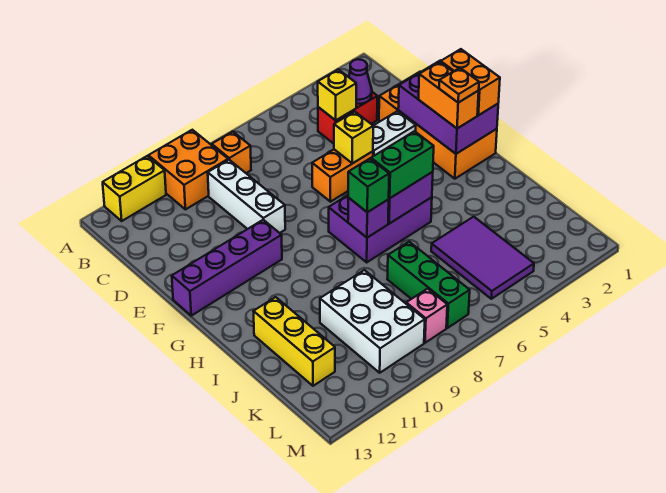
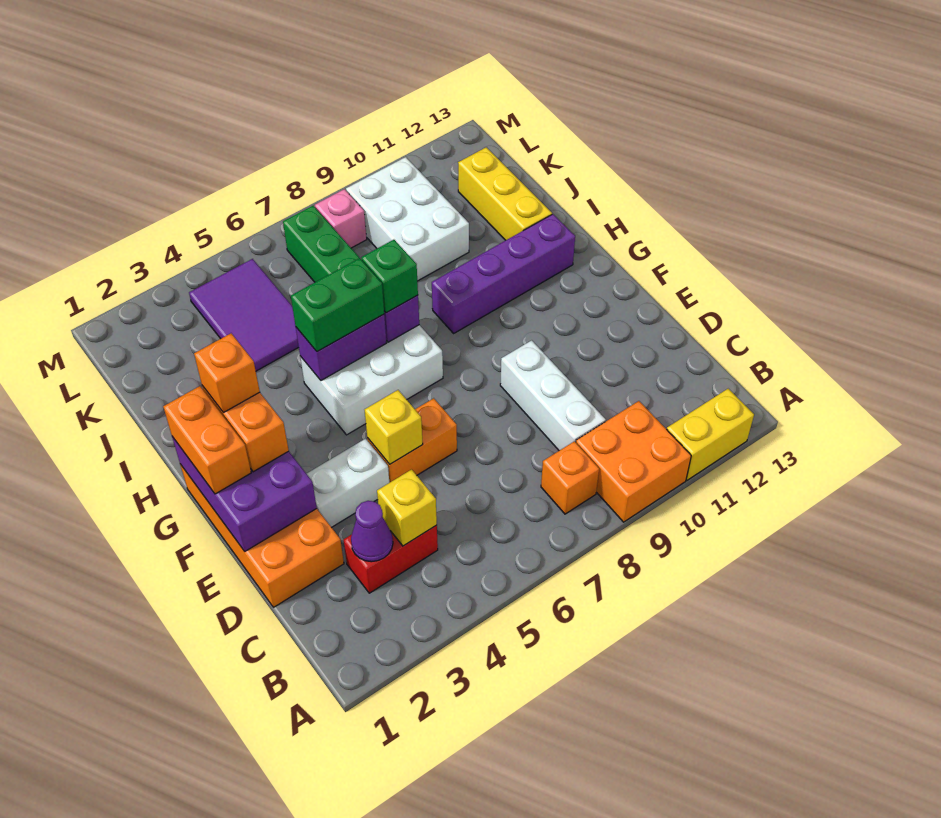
purple brick F10:F13 level 1 -> purple brick H9:H12 level 1
orange plate G2 level 4 -> orange brick G2 level 4
purple brick G5:H7 level 1 -> white brick G5:H7 level 1

